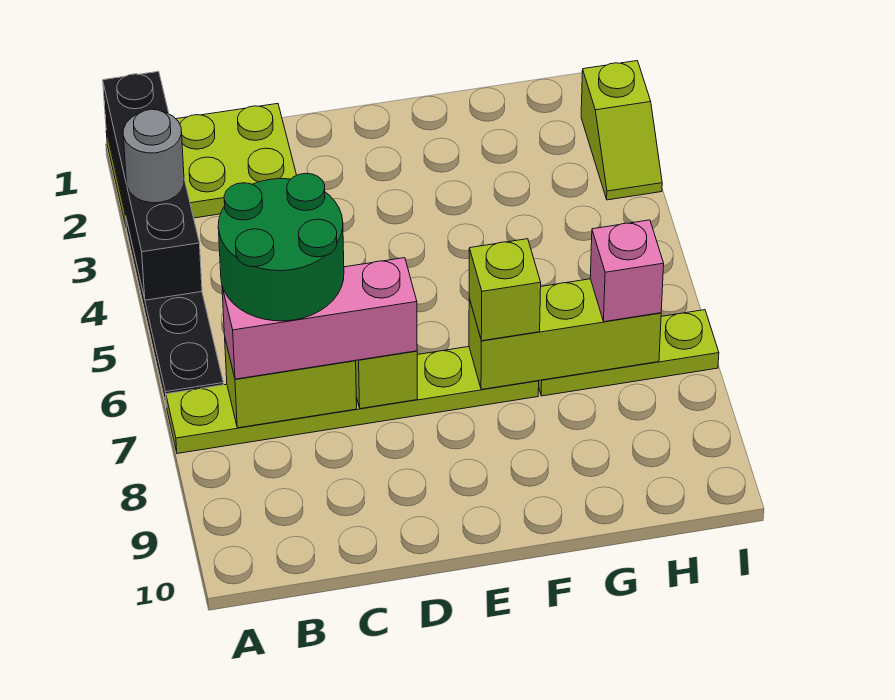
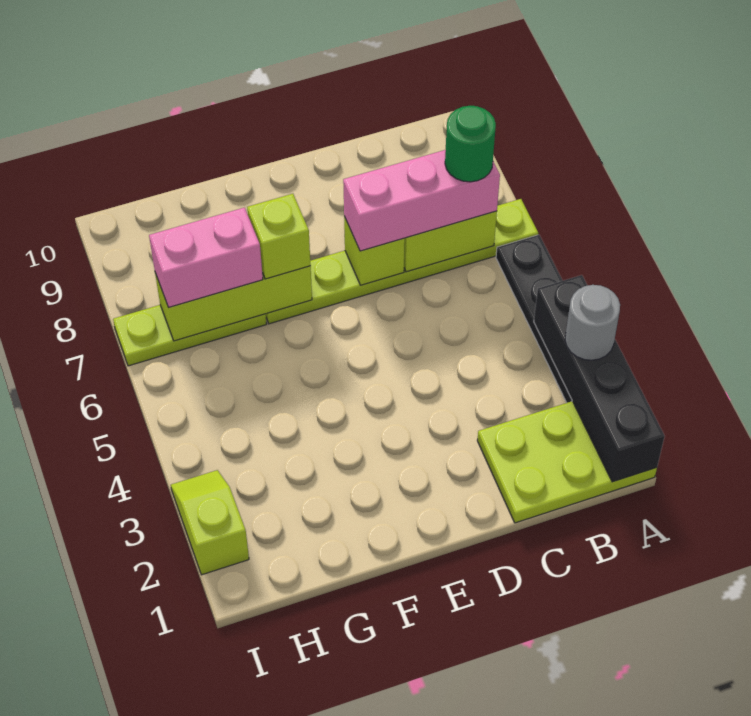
green round brick B6:C7 level 4 -> green round brick B7 level 4
pink brick H7 level 3 -> pink brick G7:H7 level 3

